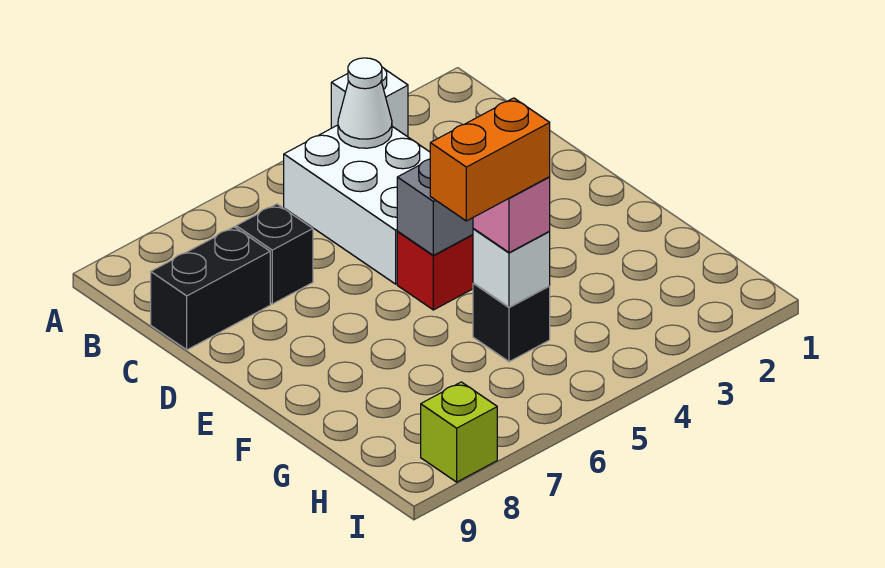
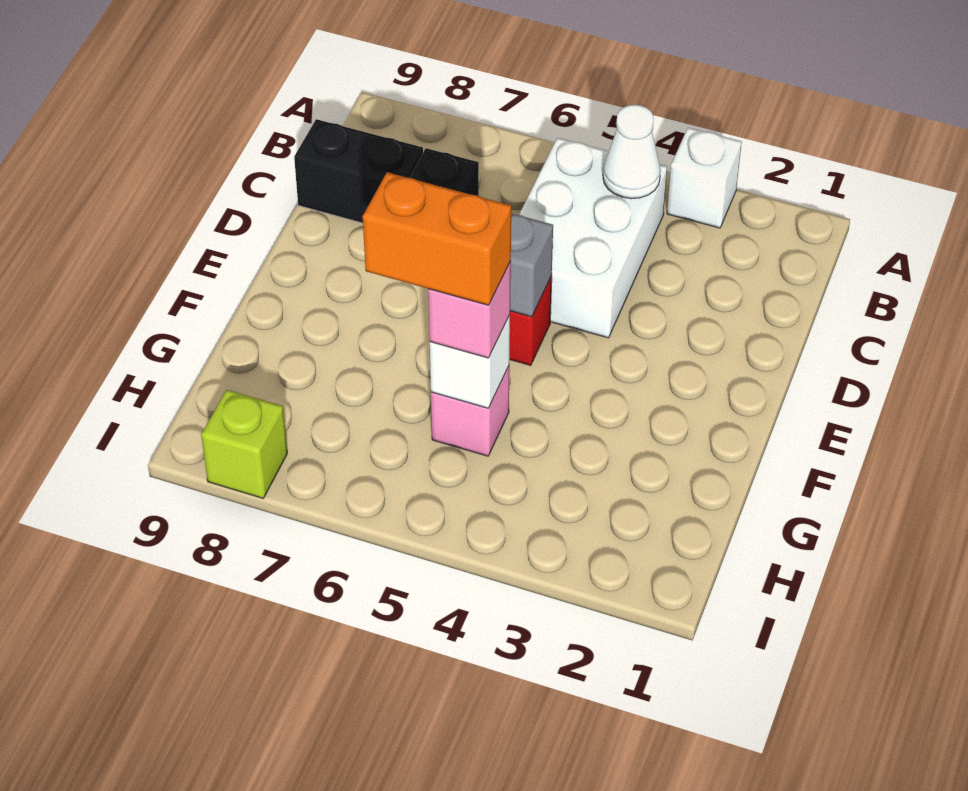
black brick G5 level 1 -> pink brick G5 level 1

